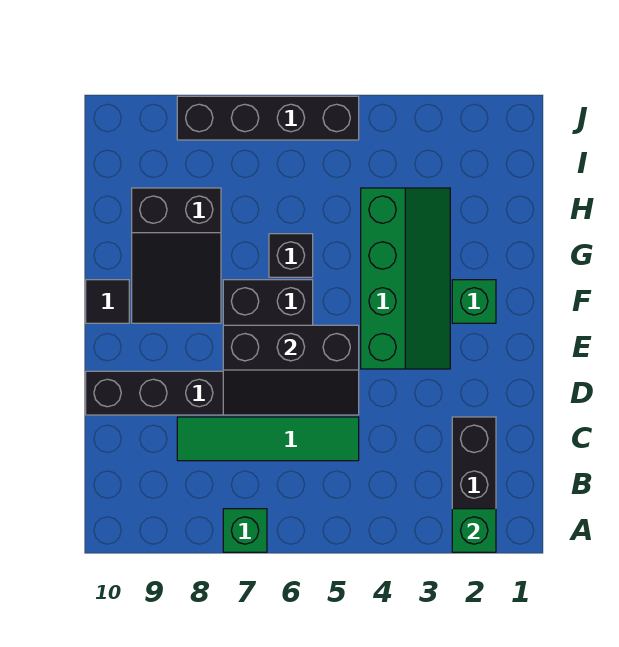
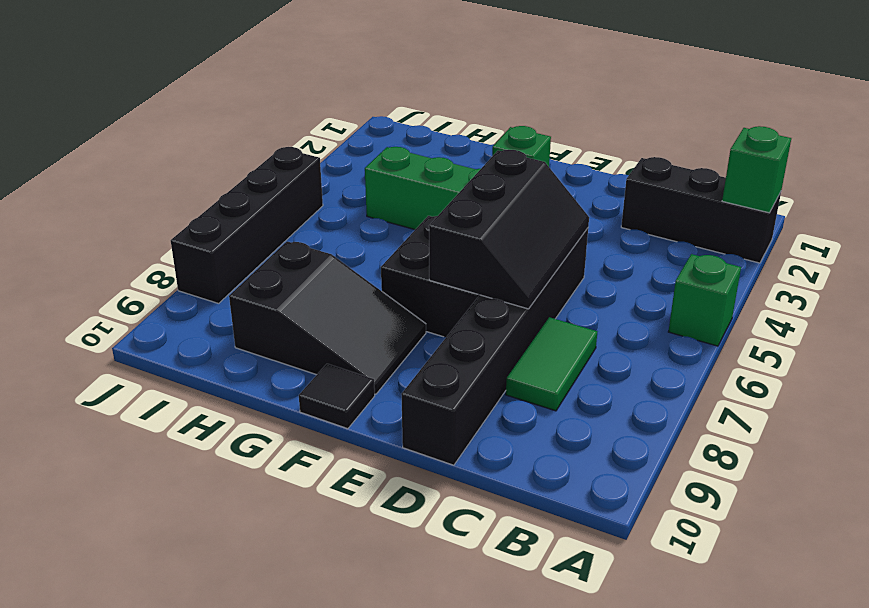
green brick A7 level 1 -> green brick A5 level 1
green tile C5:C8 level 1 -> green tile C7:C8 level 1
black brick G6 level 1 -> none

